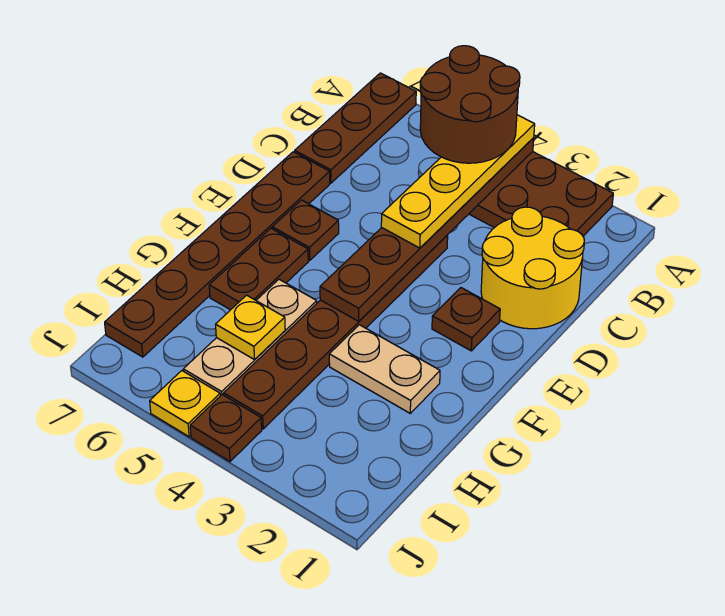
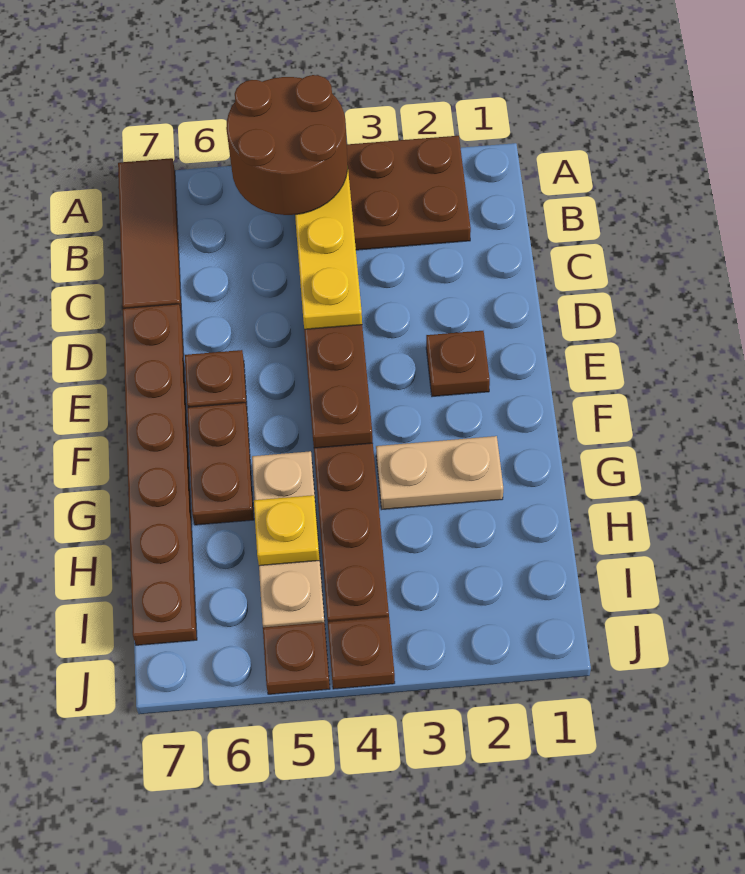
brown plate A7:C7 level 1 -> brown tile A7:C7 level 1
yellow round brick C1:D2 level 1 -> none
yellow plate J5 level 1 -> brown plate J5 level 1

